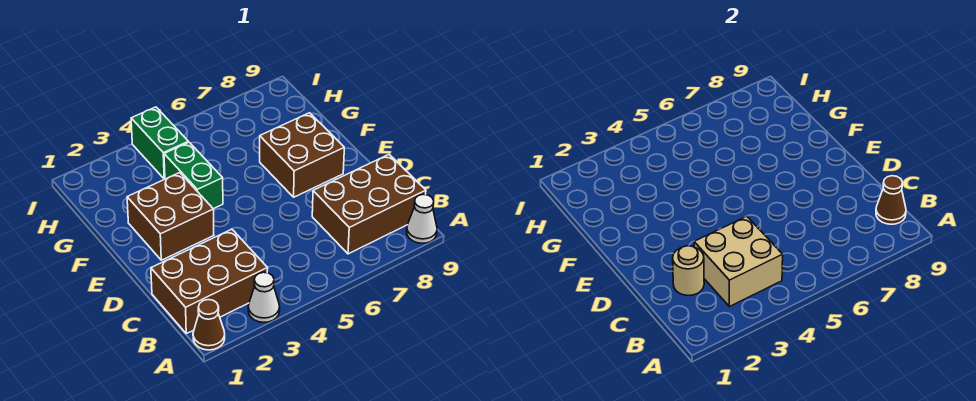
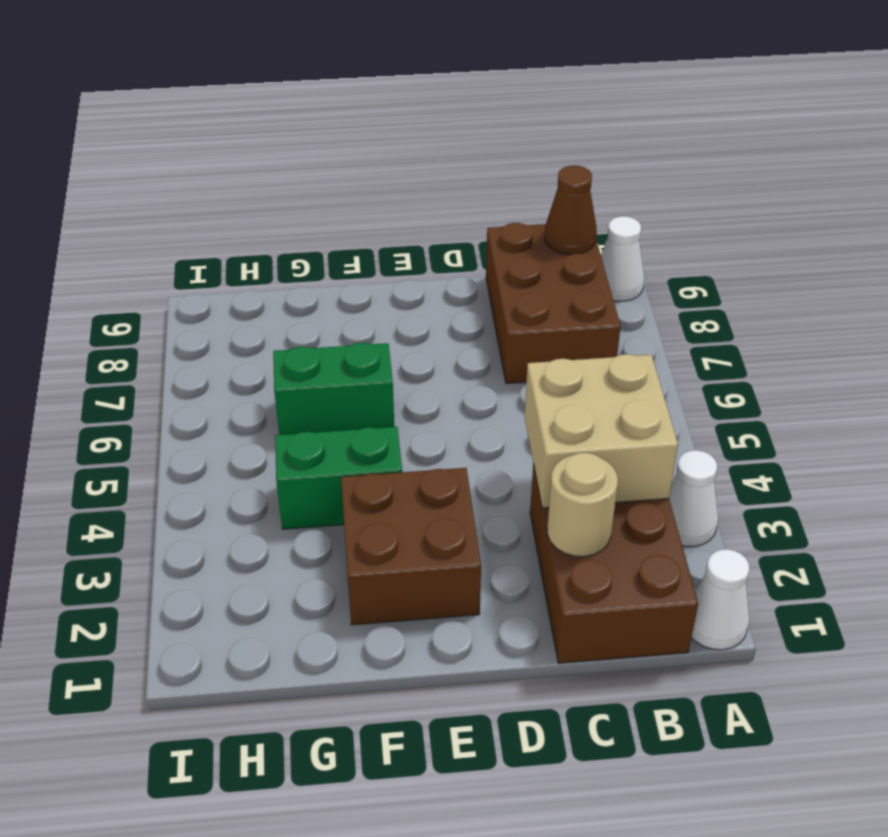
brown cone A1 level 1 -> white cone A1 level 1
brown brick E7:F8 level 1 -> none
green brick H4:I4 level 1 -> green brick F6:G6 level 1

